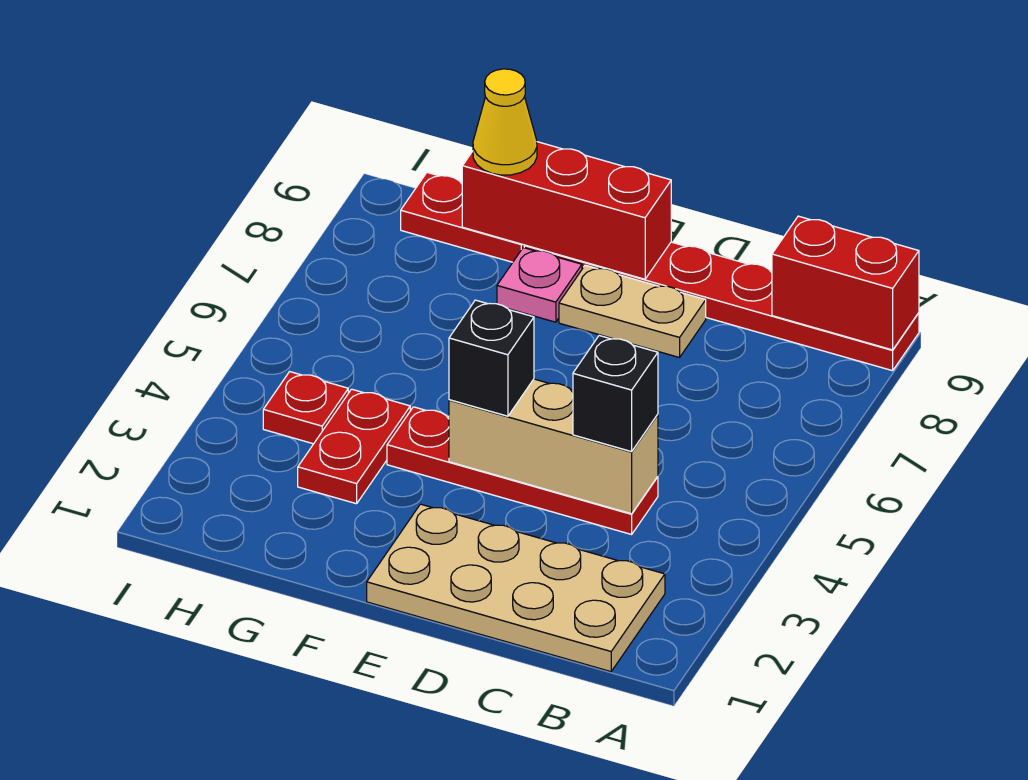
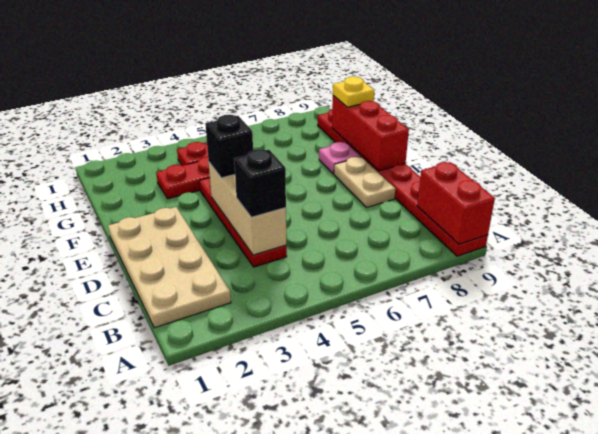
yellow cone G9 level 3 -> yellow plate G9 level 3

